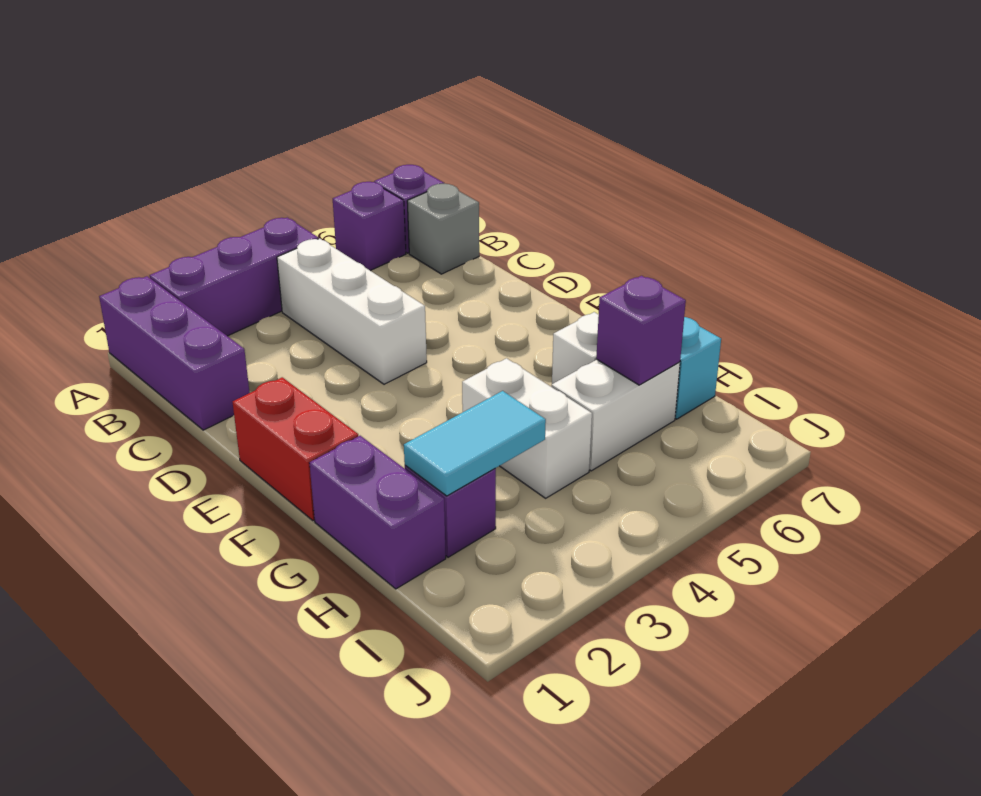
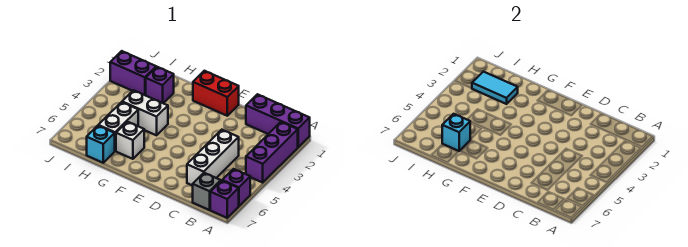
white brick B4:D4 level 1 -> white brick C4:C6 level 1
purple brick G1:H1 level 1 -> purple brick I2:J2 level 1
cyan tile H2:H3 level 2 -> cyan tile H2:I2 level 2
purple brick H6 level 2 -> cyan brick H6 level 2

